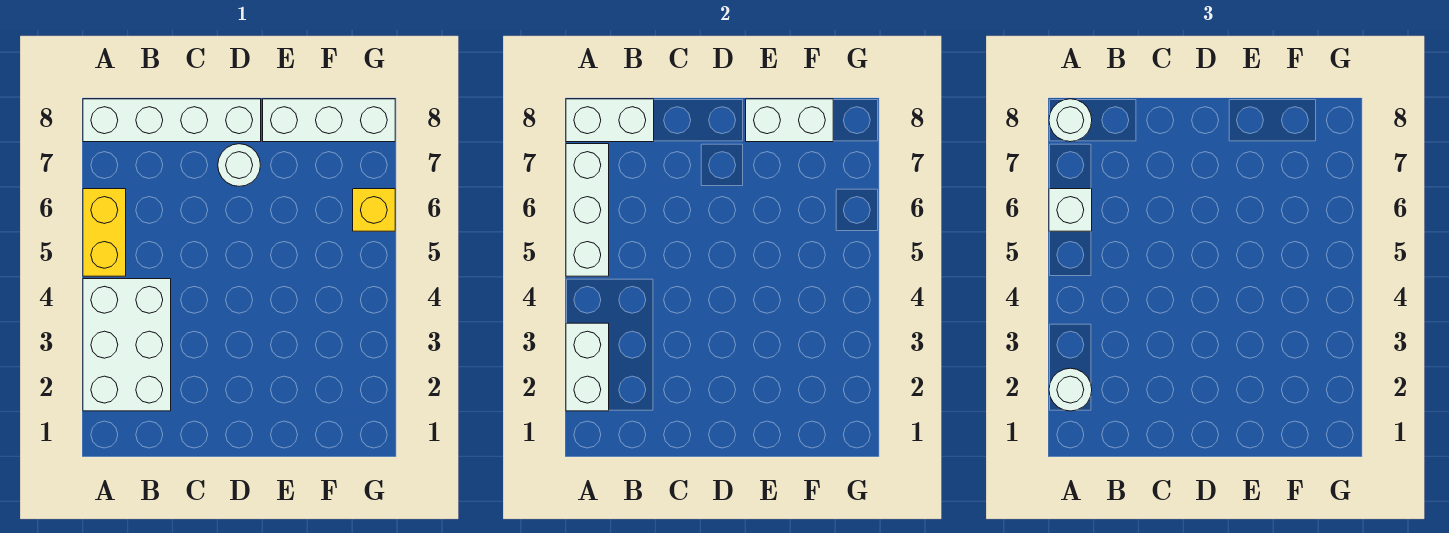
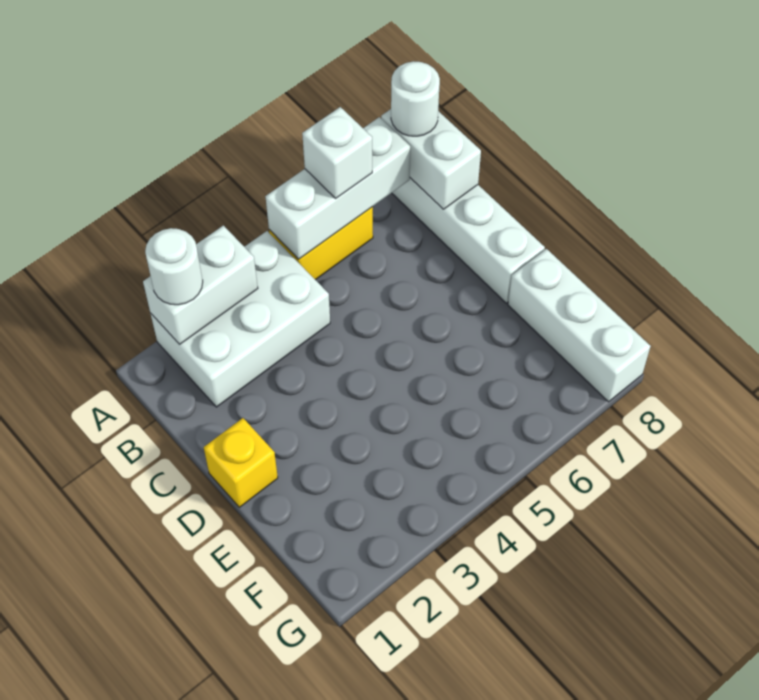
white round brick D7 level 1 -> none
white brick E8:F8 level 2 -> none
yellow brick G6 level 1 -> yellow brick D1 level 1

